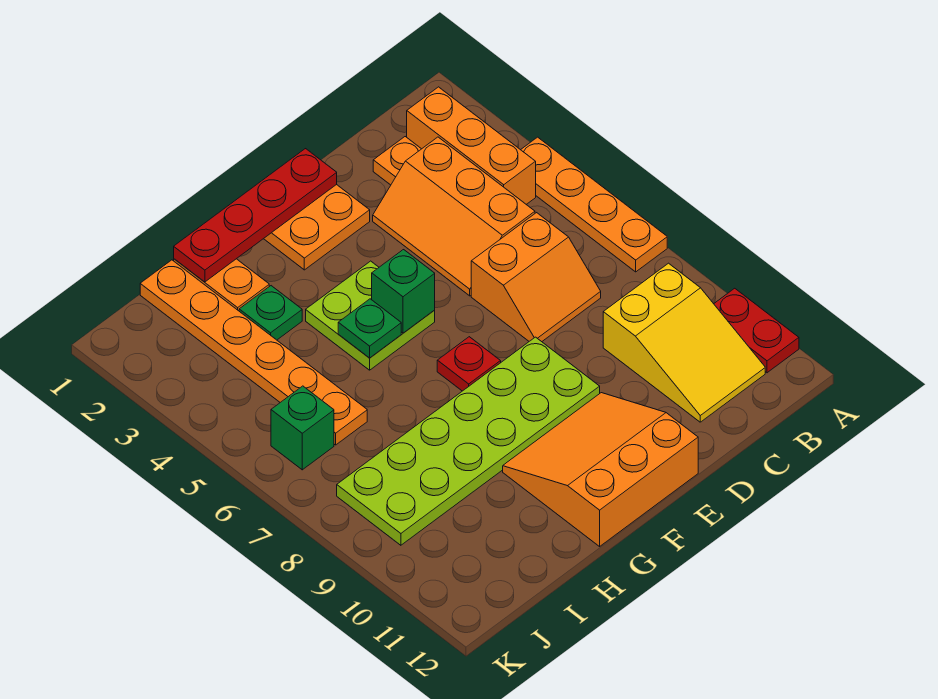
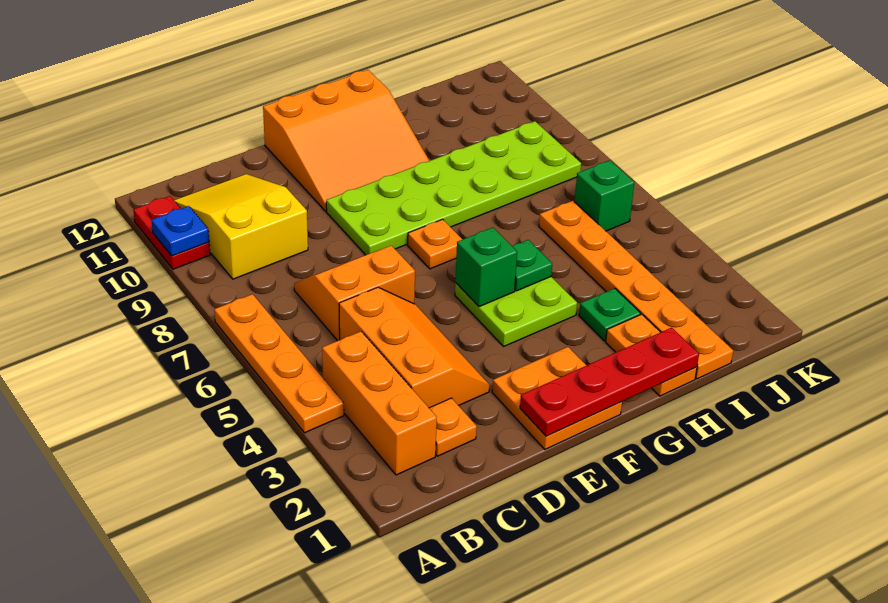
none -> blue plate A10 level 2
red plate F7 level 1 -> orange plate F7 level 1

